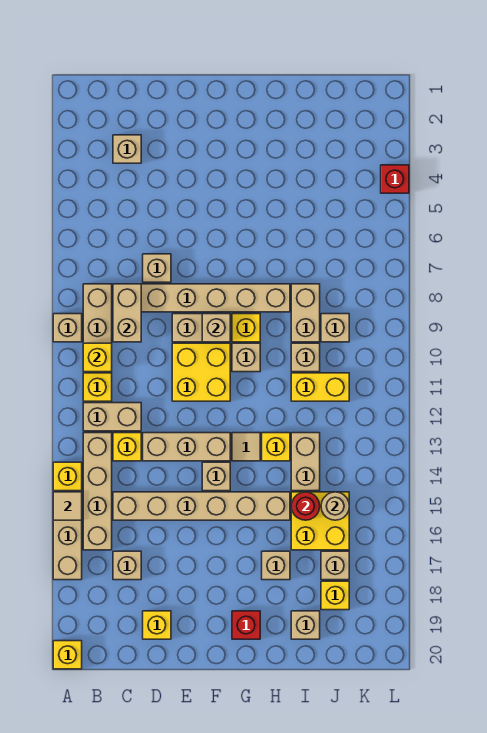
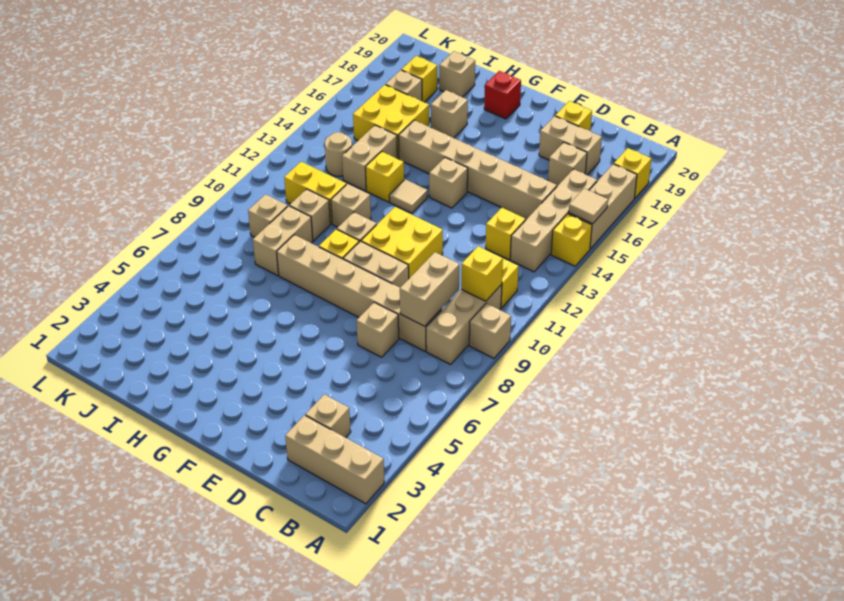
yellow brick A20 level 1 -> yellow brick A18 level 1
tan brick B12:C12 level 1 -> tan brick C18:D18 level 1
tan brick D13:F13 level 1 -> tan brick A2:C2 level 1
tan brick F9 level 2 -> tan brick H11 level 1
red round brick I15 level 2 -> none
tan round brick J15 level 2 -> tan round brick J13 level 1
red brick L4 level 1 -> none

